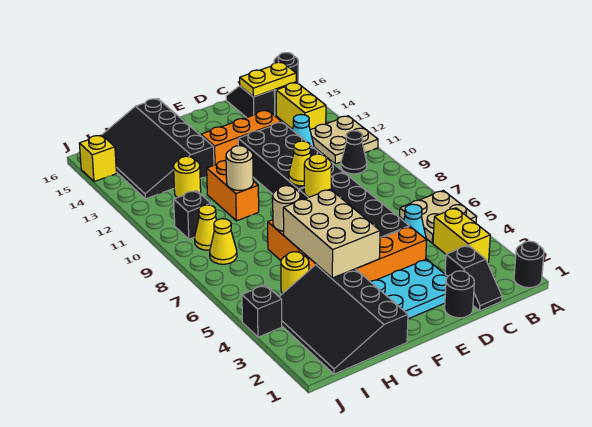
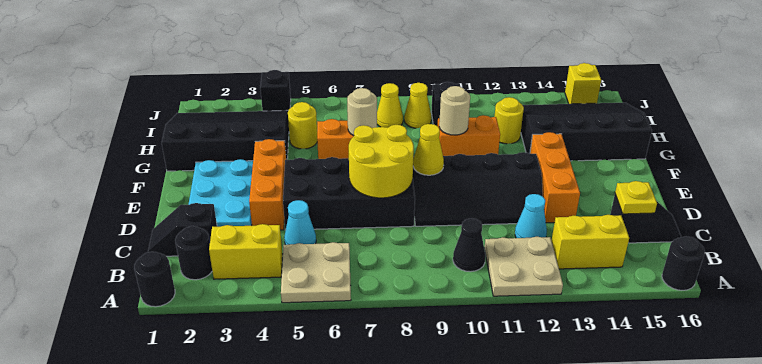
yellow plate B15:C15 level 2 -> yellow plate C15 level 2
black round brick D1 level 1 -> black round brick B2 level 1
black brick D9:E12 level 1 -> black slope D9:E12 level 1 top E
yellow round brick E8 level 2 -> yellow round brick D7:E8 level 2
tan brick F4:G6 level 2 -> none

